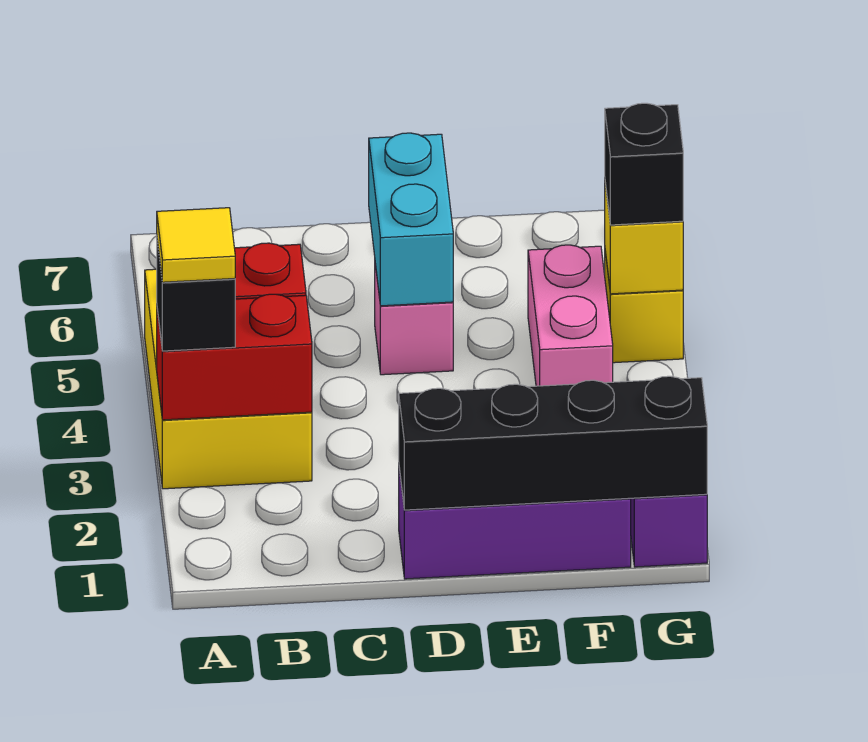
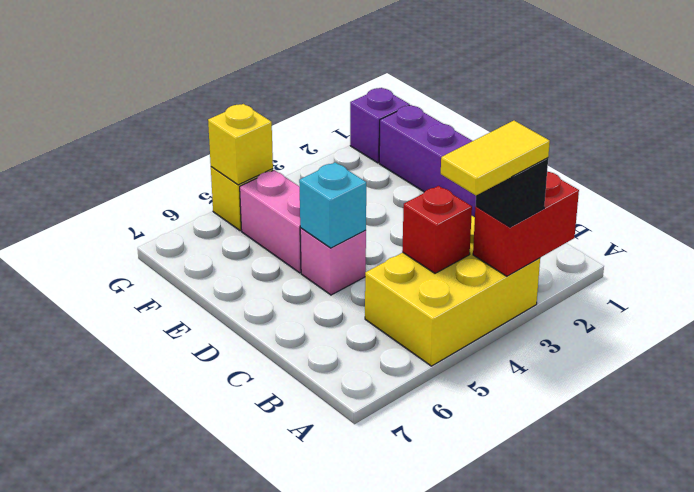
red brick A3:B3 level 2 -> red brick A2:A3 level 2
yellow tile A3 level 4 -> yellow tile A3:A4 level 4
black brick D1:G1 level 2 -> none
cyan brick D5:D6 level 2 -> cyan brick D5 level 2
pink brick F4:F5 level 1 -> pink brick E5:F5 level 1
black brick G5 level 3 -> none

